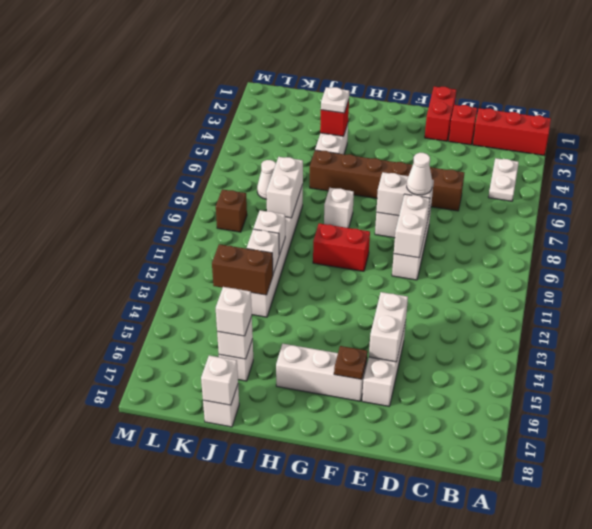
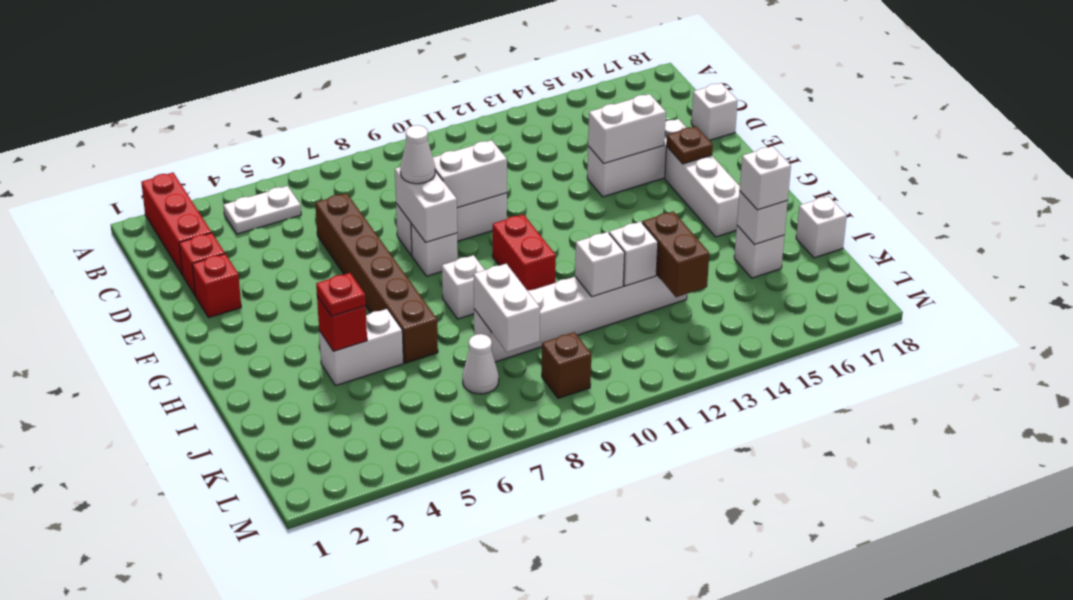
red brick E1:E2 level 1 -> red brick E2 level 1
white plate I4 level 3 -> red plate I4 level 3
white brick J8:J9 level 2 -> white brick J8:K8 level 2
white brick J18 level 2 -> white brick D18 level 1

